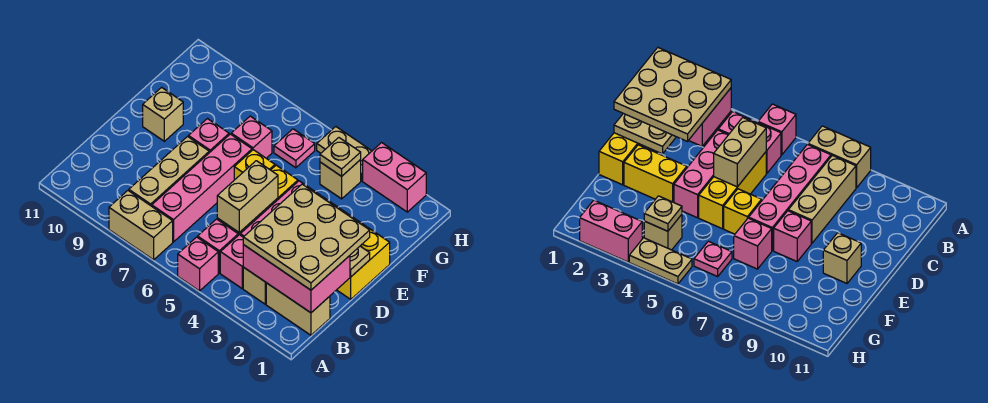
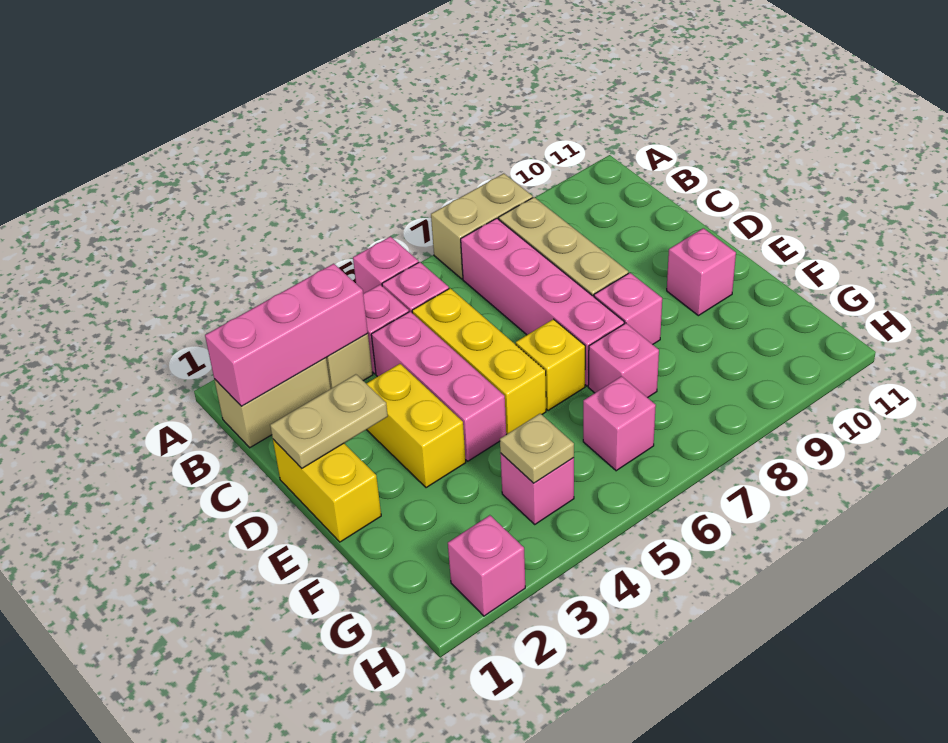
pink brick B1:C3 level 2 -> pink brick B1:B3 level 2
tan plate B1:D3 level 3 -> none
tan brick C5:D5 level 2 -> none
yellow brick E2:E3 level 1 -> yellow brick D3:E3 level 1
tan brick E10 level 1 -> pink brick E10 level 1
tan brick G4 level 1 -> pink brick G4 level 1
pink plate G6 level 1 -> pink brick G6 level 1
pink brick H2:H3 level 1 -> pink brick H2 level 1
tan plate H4:H5 level 1 -> none

